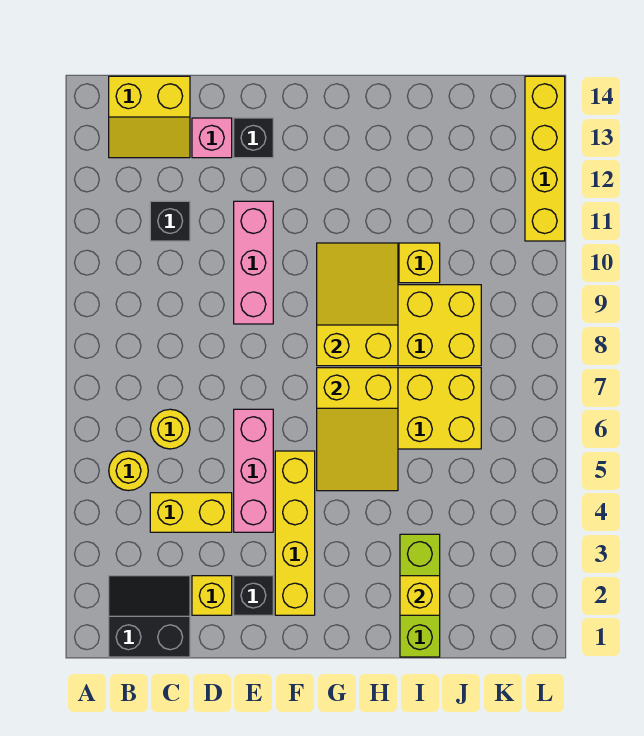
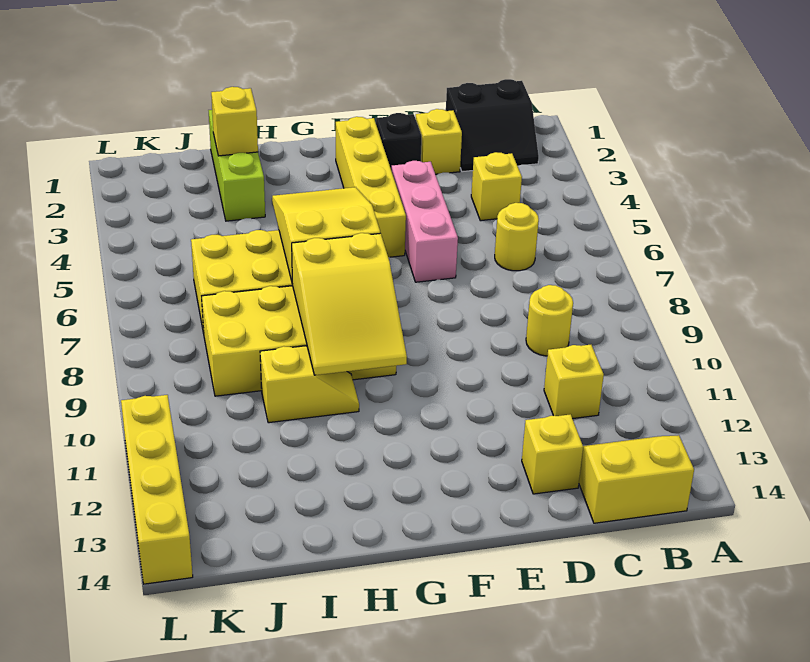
yellow round brick B5 level 1 -> yellow round brick C9 level 1
yellow brick C4:D4 level 1 -> yellow brick C4 level 1
black brick C11 level 1 -> yellow brick C11 level 1
pink brick D13 level 1 -> yellow brick D13 level 1
pink brick E9:E11 level 1 -> none
black brick E13 level 1 -> none

